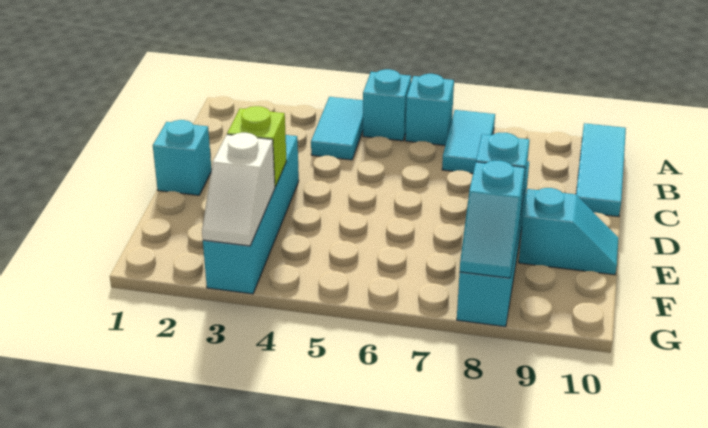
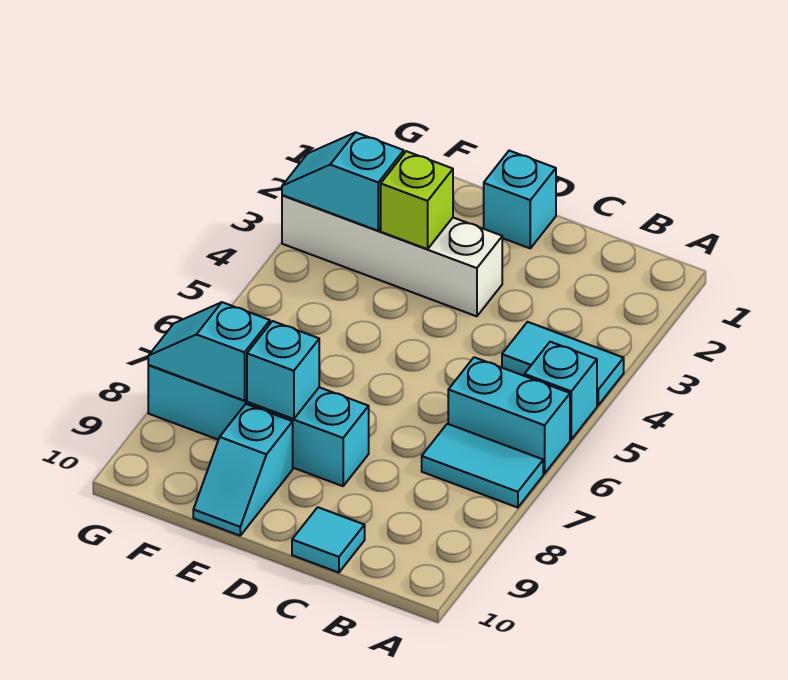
cyan brick A6 level 1 -> cyan brick A6:B6 level 1
cyan tile A10:C10 level 1 -> cyan tile C10 level 1
cyan brick D3:G3 level 1 -> white brick D3:G3 level 1
white slope F3:G3 level 2 top F -> cyan slope F3:G3 level 2 top F

